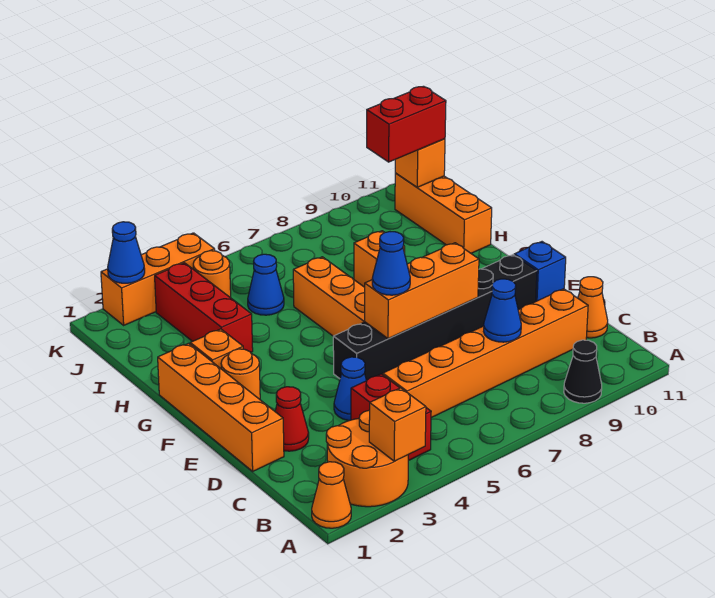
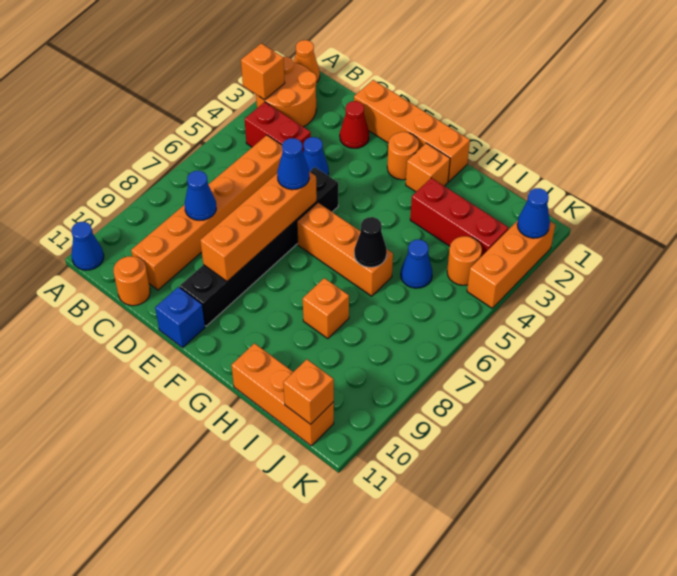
black cone A9 level 1 -> black cone H6 level 2
none -> blue cone A11 level 1
orange cone C11 level 1 -> orange round brick C11 level 1
orange brick E6:E8 level 2 -> orange brick E6:E9 level 2
red brick J10:J11 level 3 -> none

